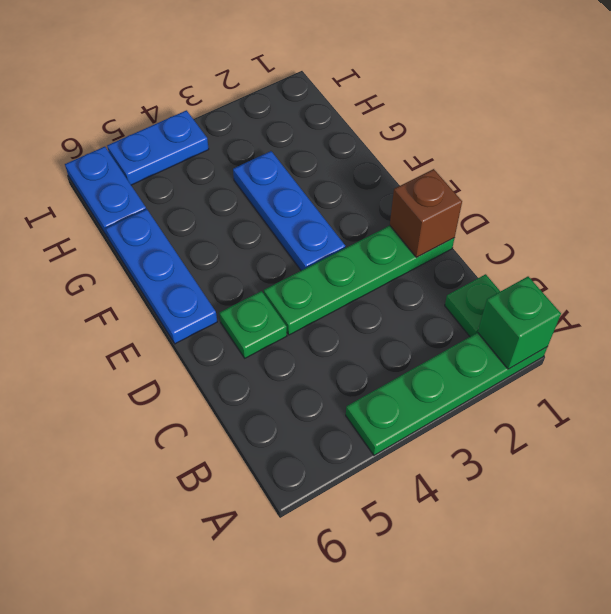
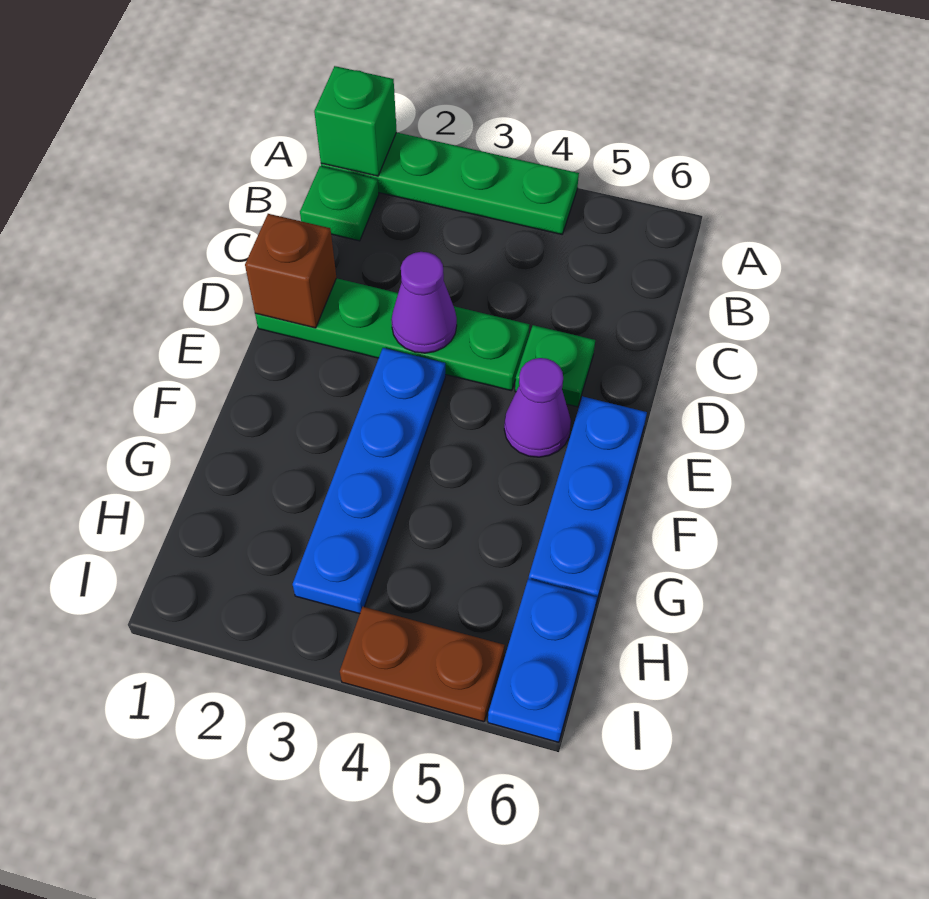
none -> purple cone D3 level 2
blue plate E3:G3 level 1 -> blue plate E3:H3 level 1
none -> purple cone E5 level 1
blue plate I4:I5 level 1 -> brown plate I4:I5 level 1

